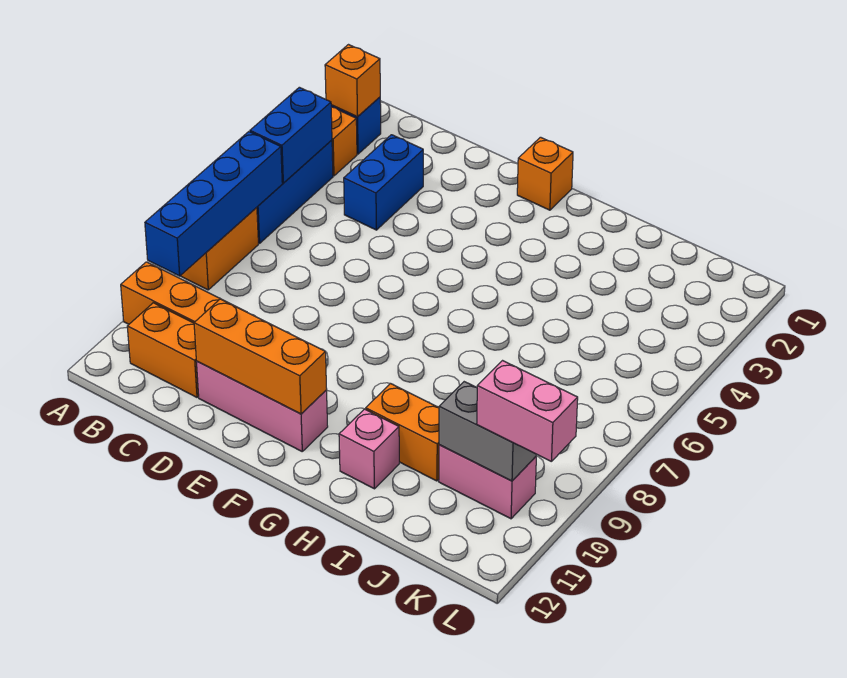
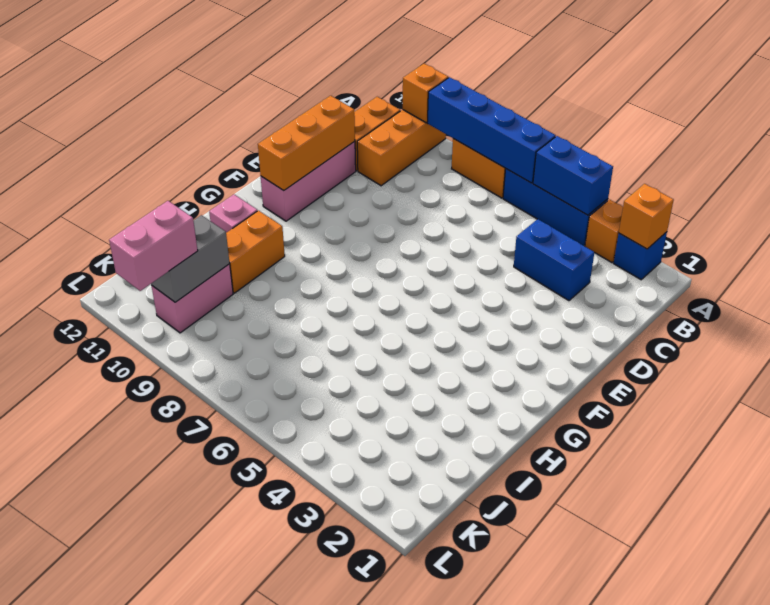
orange brick F1 level 1 -> orange brick A10 level 2

